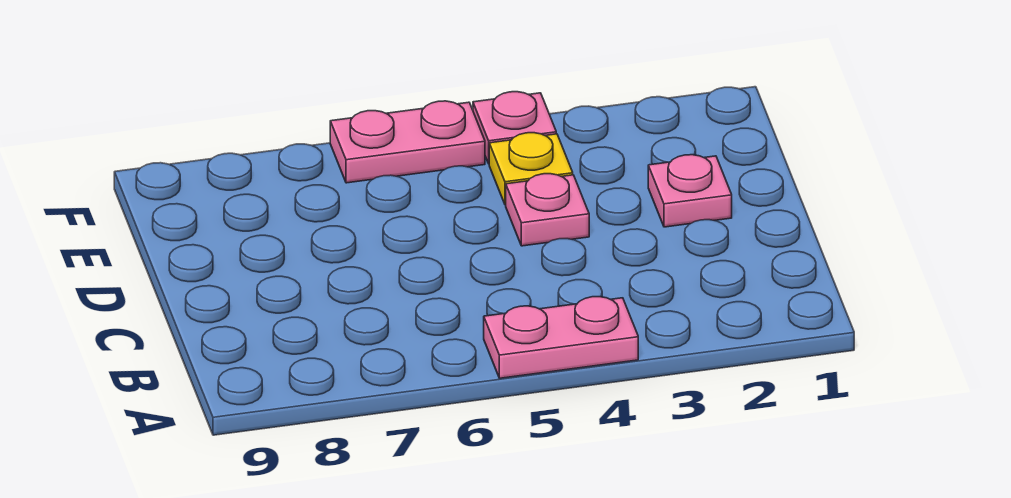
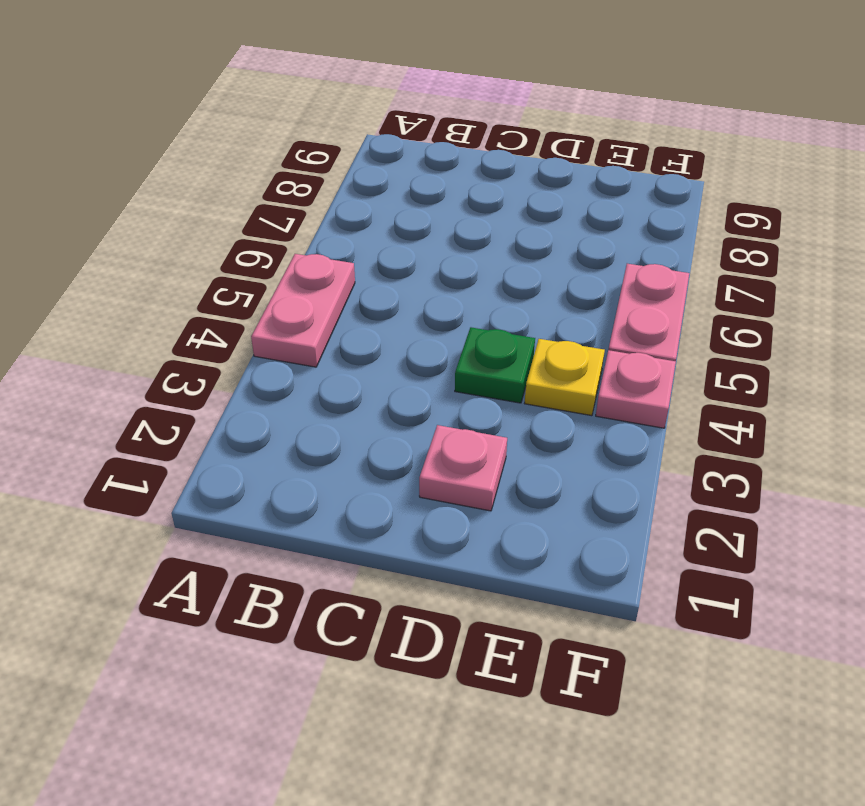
pink plate D4 level 1 -> green plate D4 level 1

